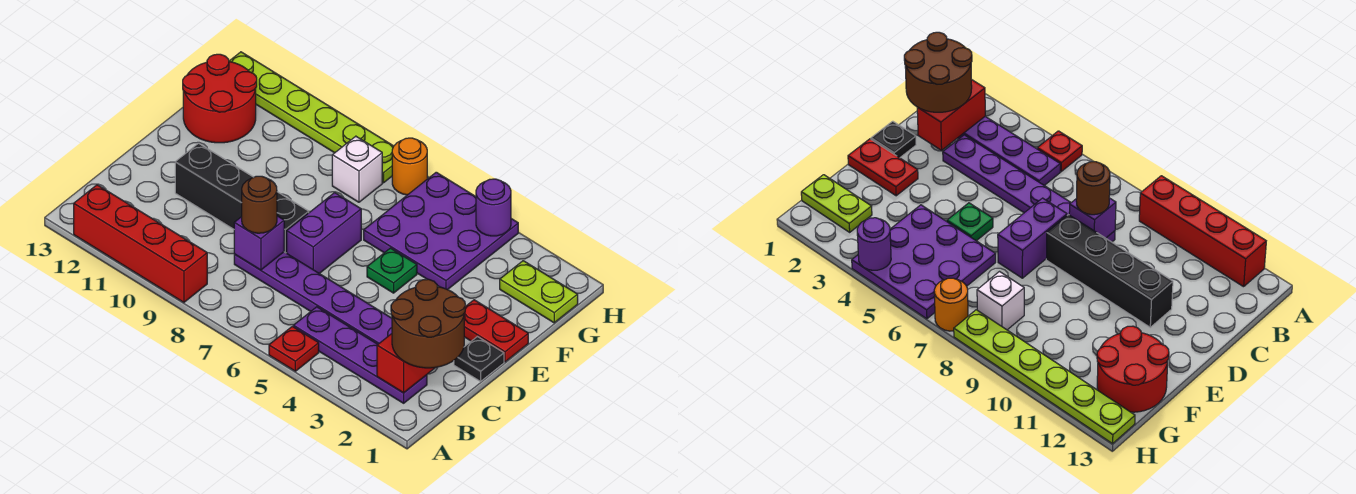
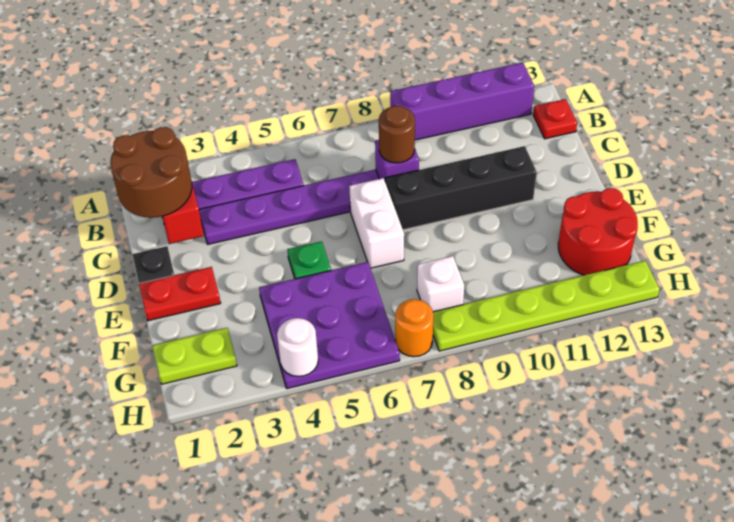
red plate A5 level 1 -> red plate B13 level 1
red brick A9:A12 level 1 -> purple brick A9:A12 level 1
purple brick D7:E7 level 1 -> white brick D7:E7 level 1
purple round brick H4 level 2 -> white round brick H4 level 2

